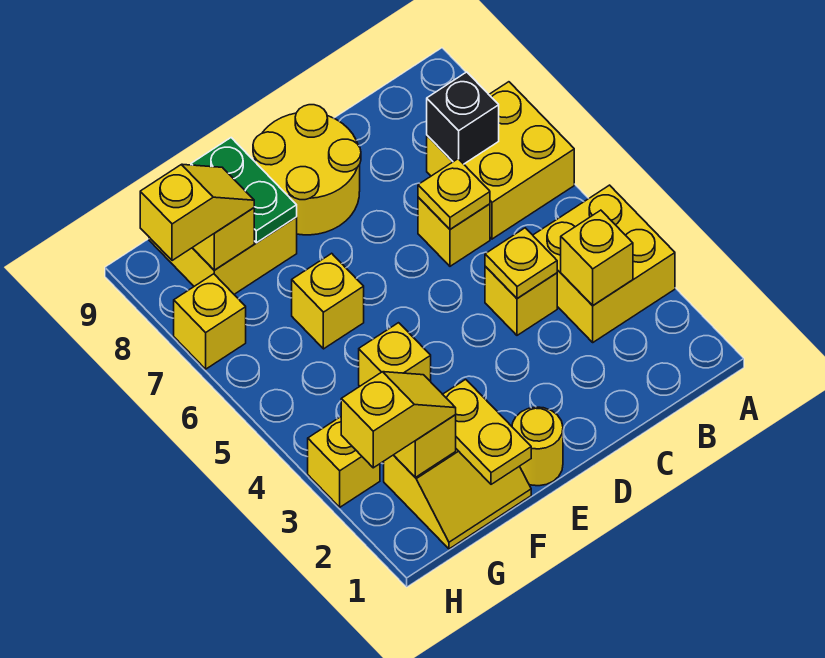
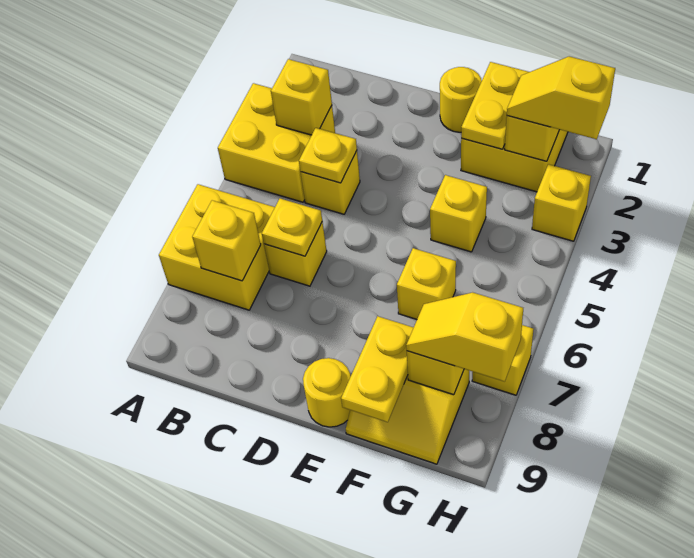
black brick B7 level 2 -> yellow brick B7 level 2
yellow round brick D8:E9 level 1 -> yellow round brick E9 level 1
green plate F8:F9 level 2 -> yellow plate F8:F9 level 2

